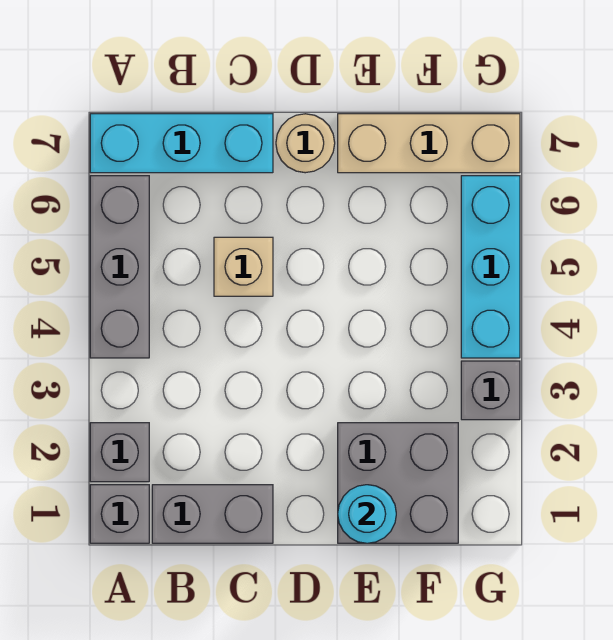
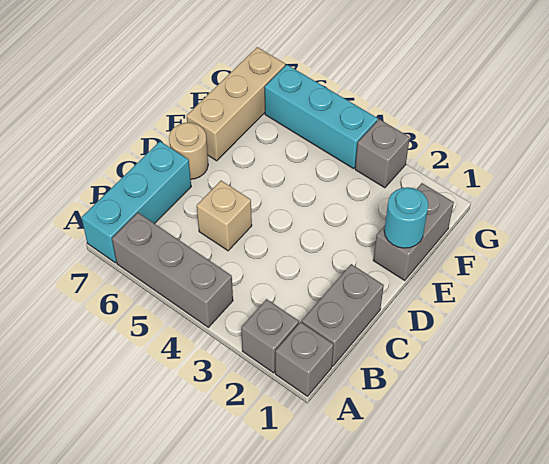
grey brick E1:F2 level 1 -> grey brick E1:F1 level 1

